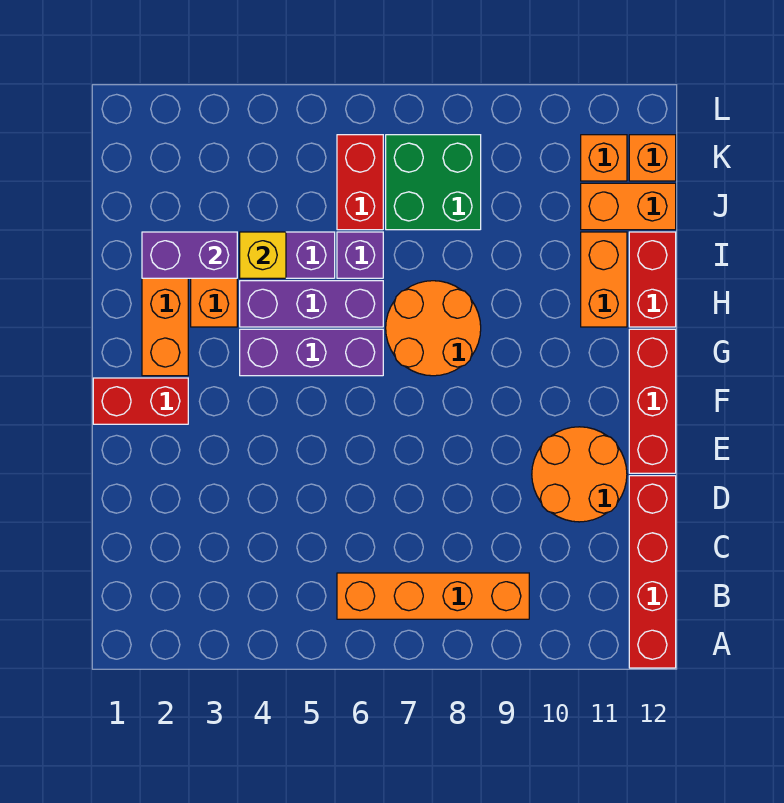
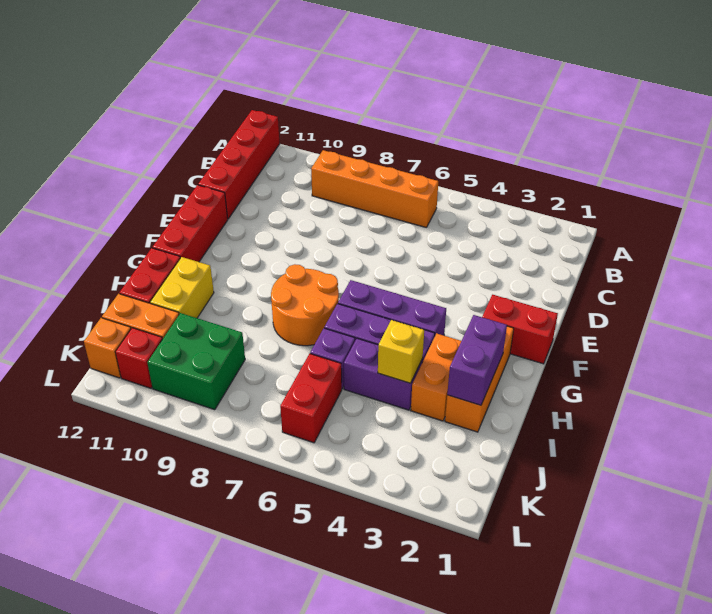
orange round brick D10:E11 level 1 -> none
orange brick H11:I11 level 1 -> yellow brick H11:I11 level 1
purple brick I2:I3 level 2 -> purple brick H2:I2 level 2
green brick J7:K8 level 1 -> green brick J9:K10 level 1
orange brick K11 level 1 -> red brick K11 level 1

